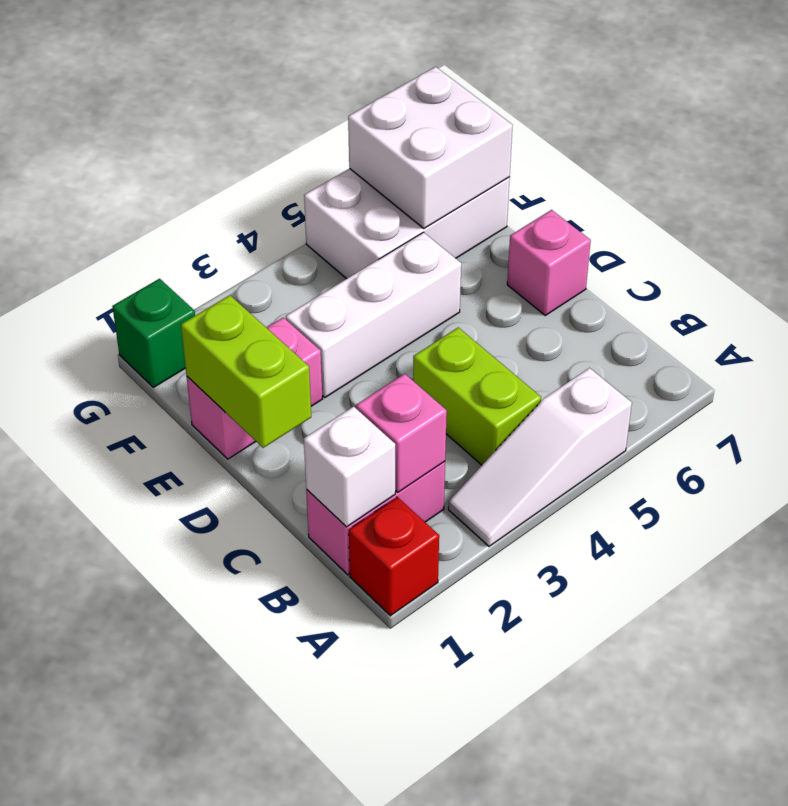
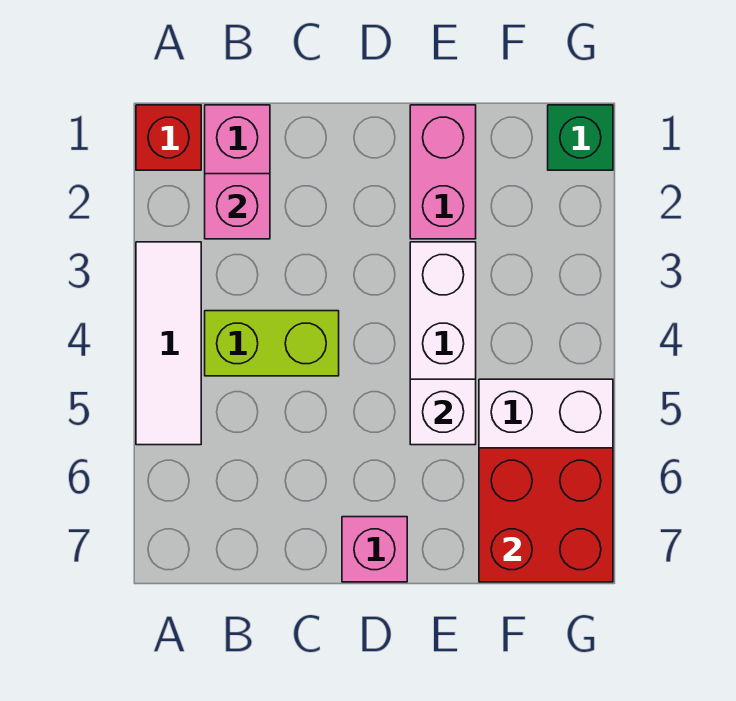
white slope A3:A5 level 1 top 5 -> white tile A3:A5 level 1
white brick B1 level 2 -> white brick E5 level 2
lime brick D1:E1 level 2 -> none
white brick F6:G7 level 2 -> red brick F6:G7 level 2

